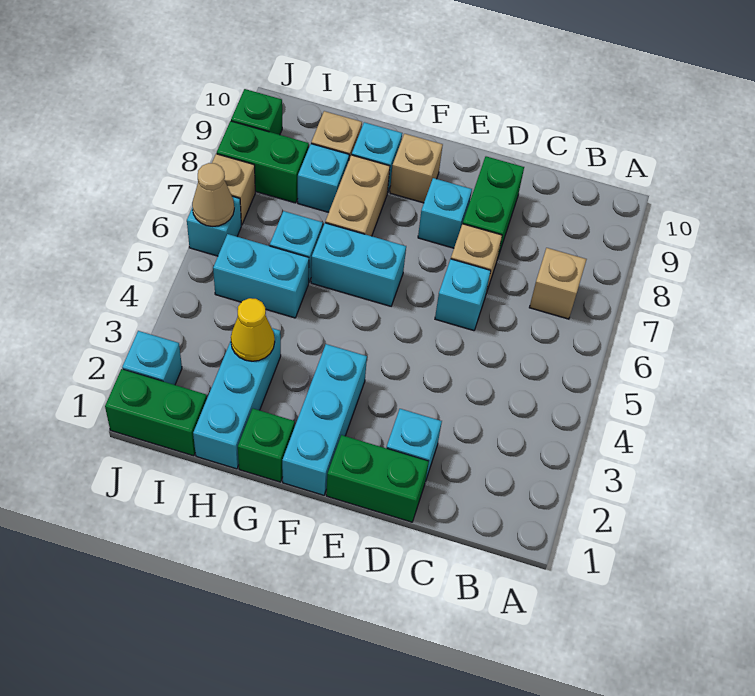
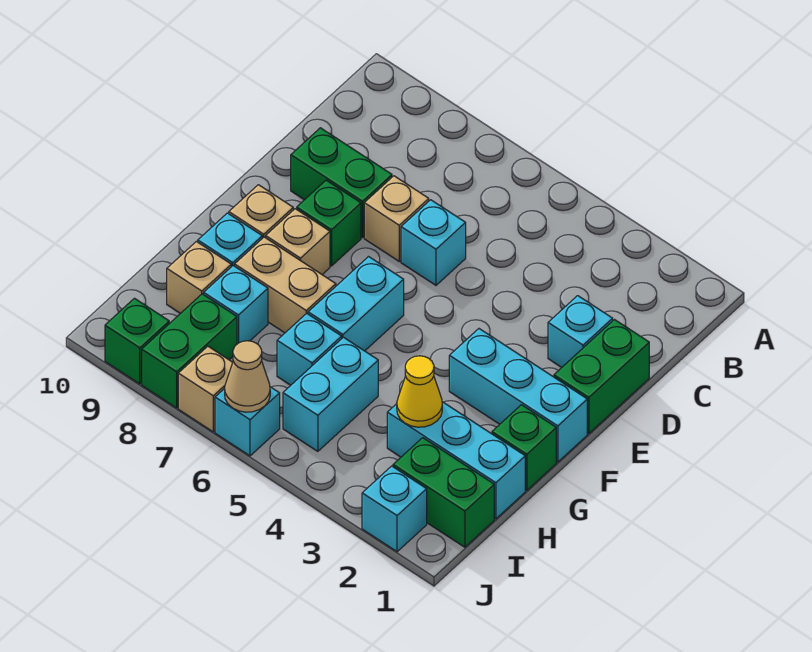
tan brick B7 level 1 -> tan brick F8 level 1
cyan brick E8 level 1 -> green brick E8 level 1
green brick I1:J1 level 1 -> green brick I1:I2 level 1

